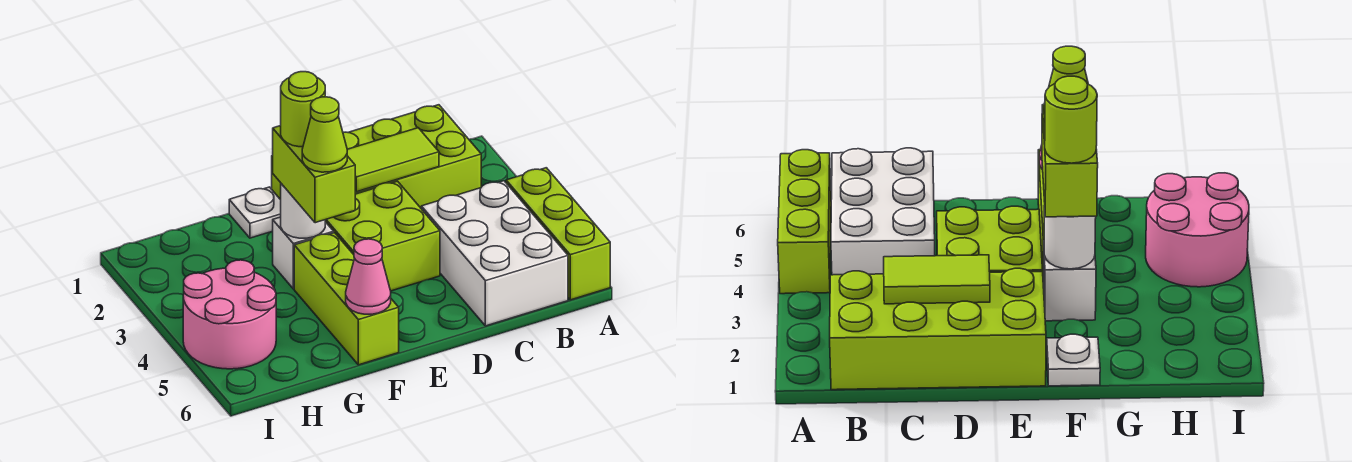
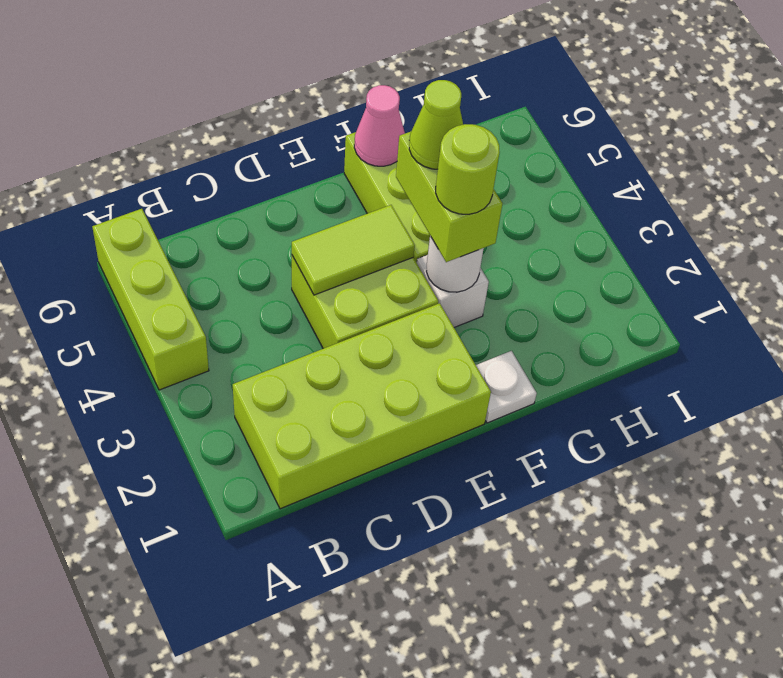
white brick B4:C6 level 1 -> none
lime tile C2:D2 level 2 -> lime tile D4:E4 level 2
pink round brick H4:I5 level 1 -> none

